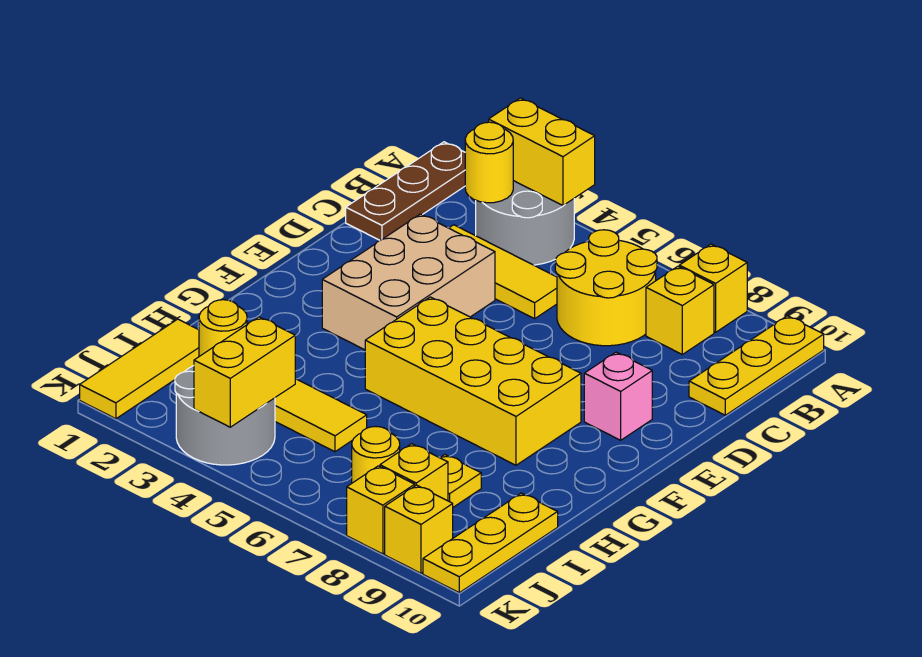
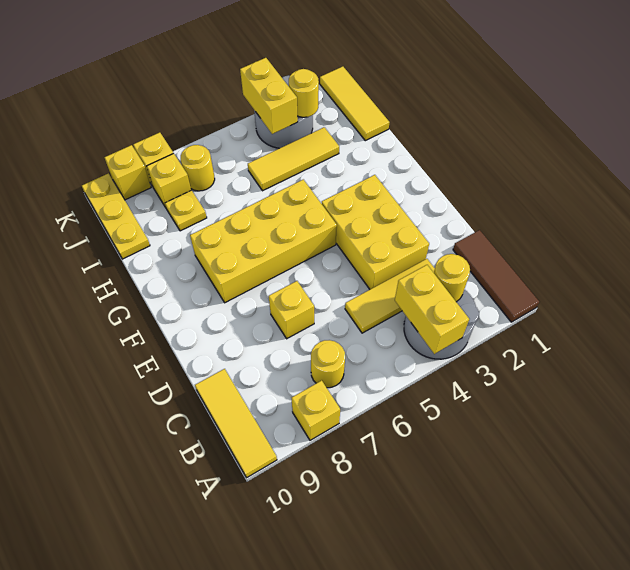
brown plate A1:C1 level 1 -> brown tile A1:C1 level 1
yellow brick A3:A4 level 2 -> yellow brick A4:B4 level 2
yellow plate A10:C10 level 1 -> yellow tile A10:C10 level 1
yellow round brick B6:C7 level 1 -> yellow round brick B7 level 1
yellow brick B8 level 1 -> yellow brick D7 level 1
tan brick D3:F4 level 1 -> yellow brick D3:F4 level 1
pink brick E9 level 1 -> none

